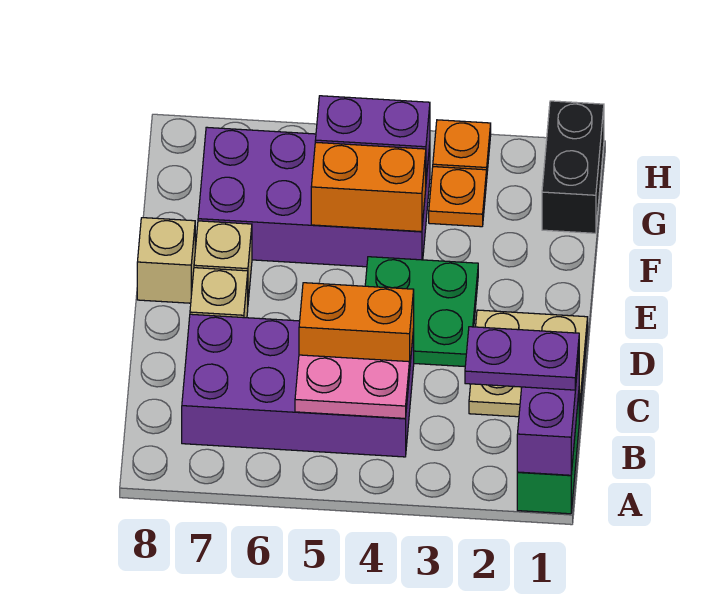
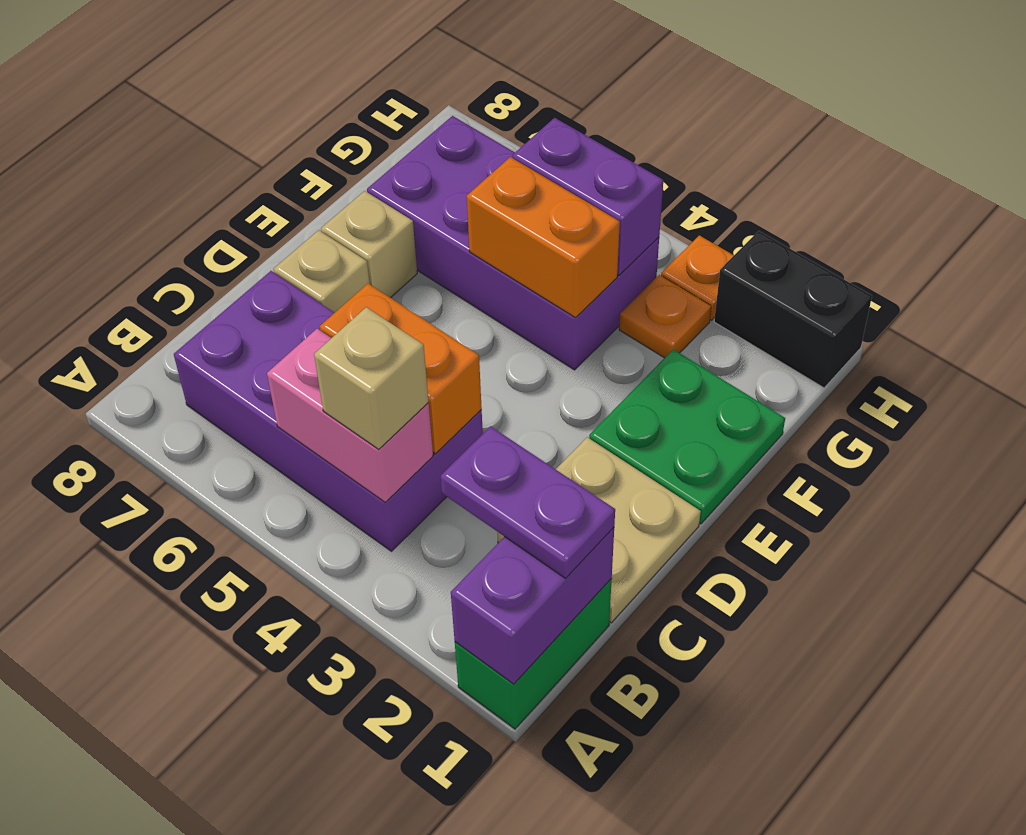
pink plate B4:B5 level 2 -> pink brick B4:B5 level 2
green plate D3:E4 level 1 -> green plate E1:F2 level 1
tan brick E8 level 1 -> tan brick B4 level 3
black brick G1:H1 level 1 -> black brick H1:H2 level 1

